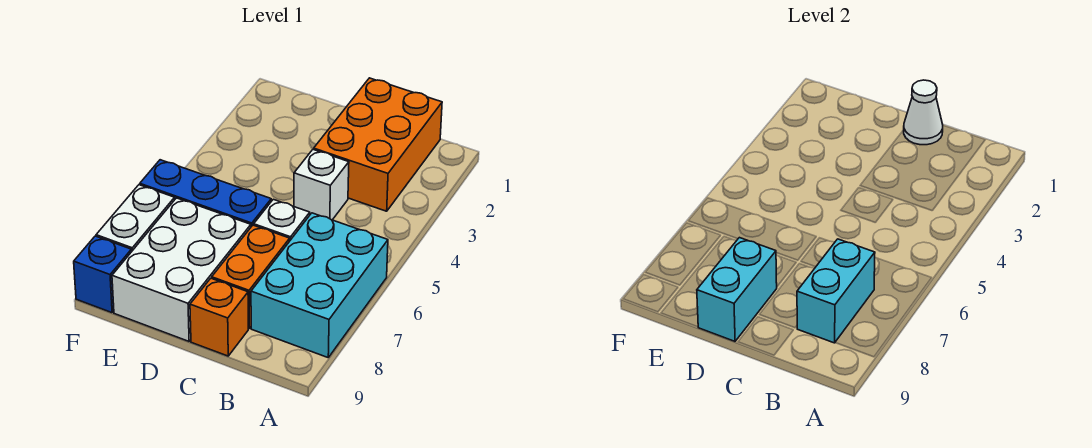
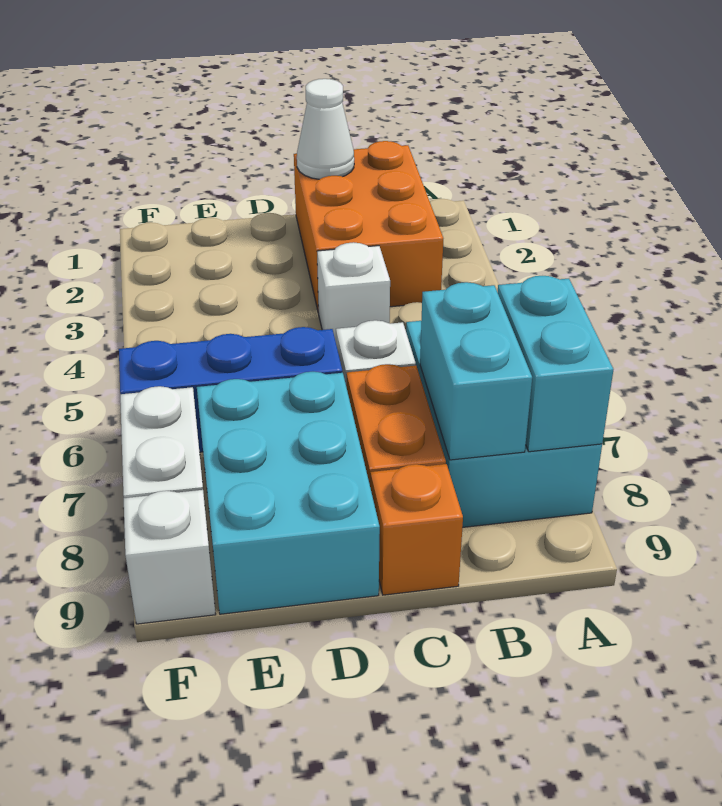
white brick D7:E9 level 1 -> cyan brick D7:E9 level 1
cyan brick D8:D9 level 2 -> cyan brick A7:A8 level 2
blue brick F9 level 1 -> white brick F9 level 1

